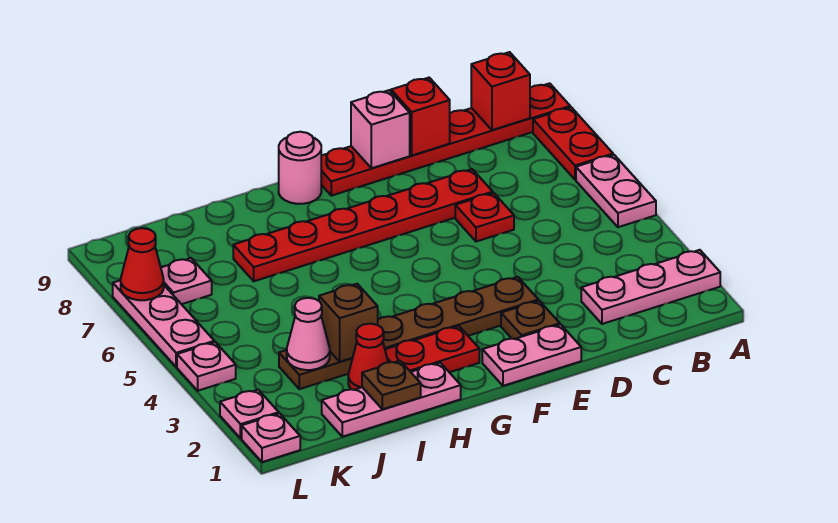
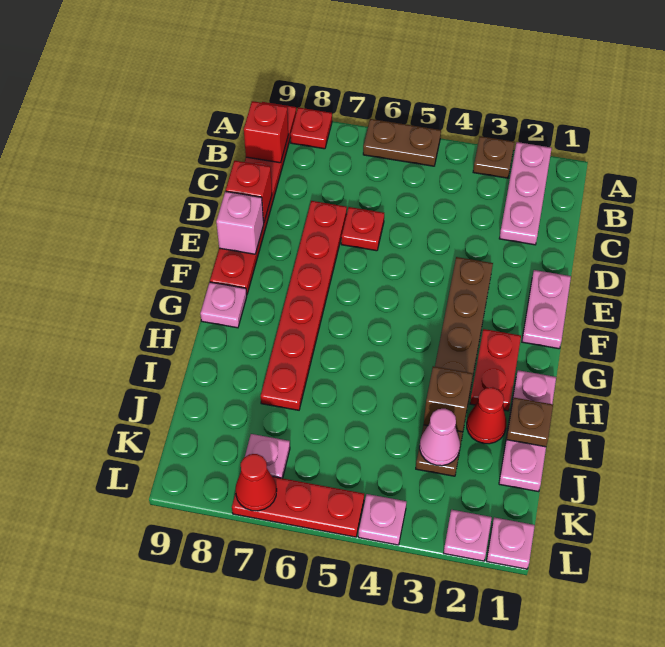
pink plate A5:A6 level 1 -> brown plate A5:A6 level 1
red plate A7:A8 level 1 -> red plate A8 level 1
brown plate E2 level 1 -> brown plate A3 level 1
pink round brick G9 level 1 -> pink plate G9 level 1
pink plate L5:L7 level 1 -> red plate L5:L7 level 1

